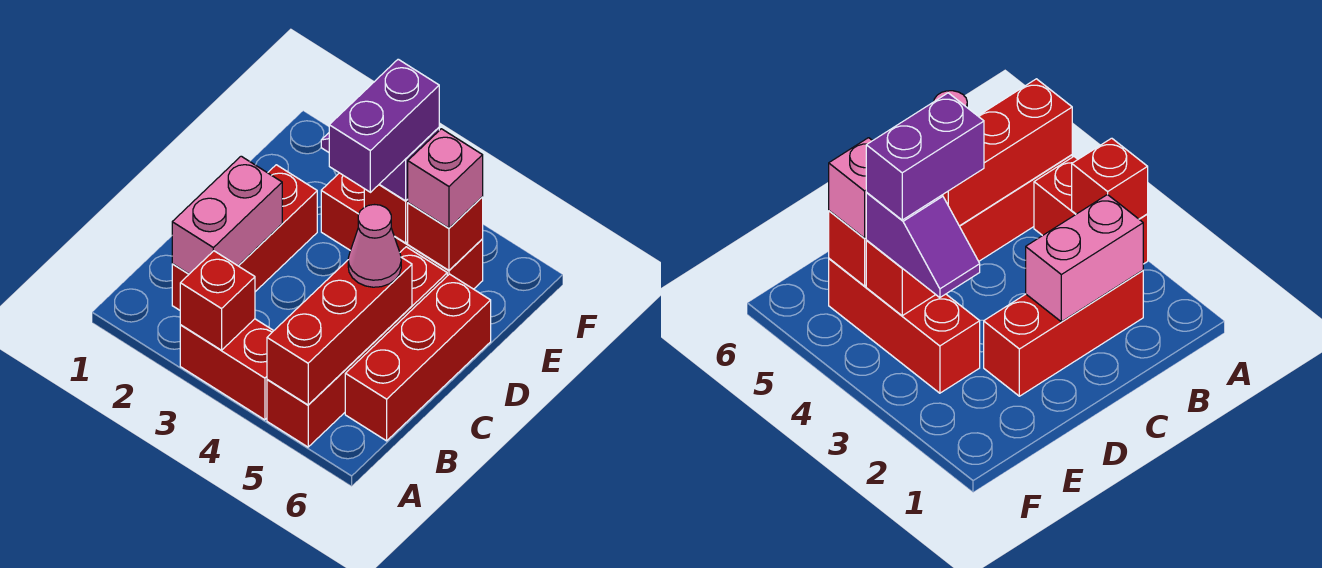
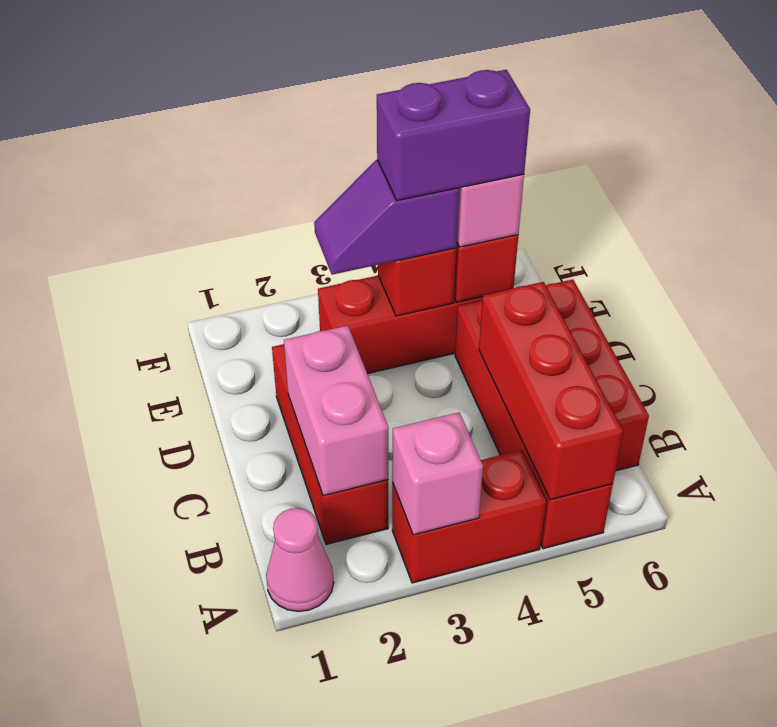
red brick A3 level 2 -> pink brick A3 level 2
pink cone C5 level 3 -> pink cone A1 level 1
purple brick D4:E4 level 4 -> purple brick E4:E5 level 4

